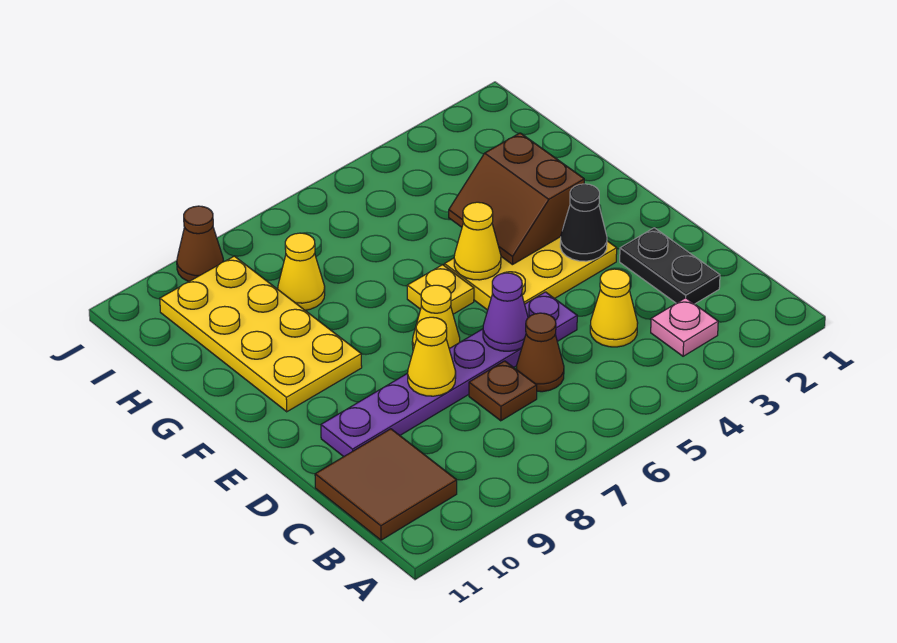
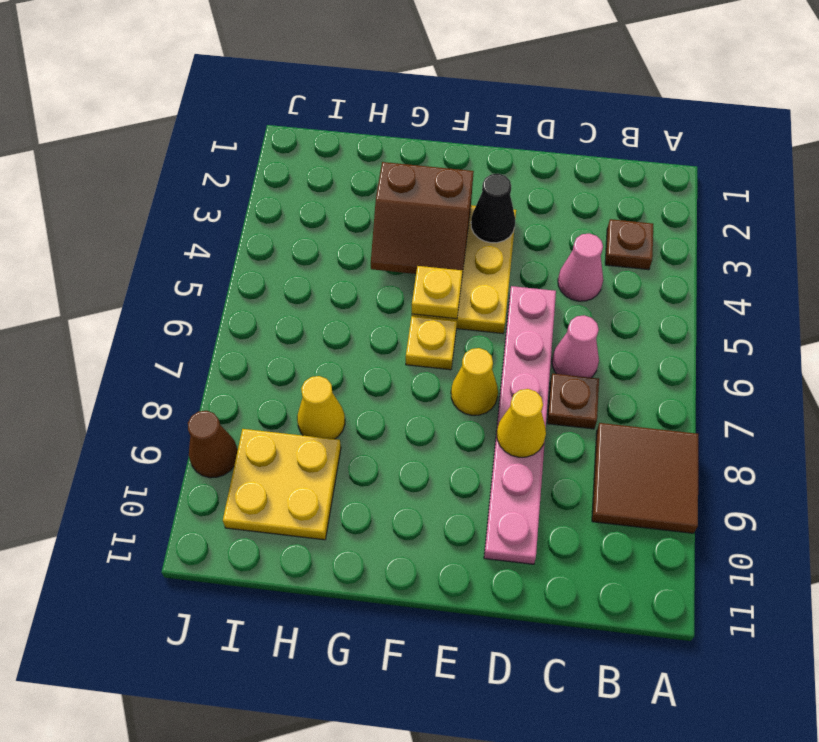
pink plate B3 level 1 -> brown plate B3 level 1
brown tile B10:C11 level 1 -> brown tile A8:B9 level 1
black plate C2:D2 level 1 -> none
yellow cone C4 level 1 -> pink cone C4 level 1
brown cone C6 level 1 -> pink cone C6 level 1
purple plate D5:D10 level 1 -> pink plate D5:D10 level 1
purple cone D6 level 2 -> none
yellow cone F5 level 2 -> yellow plate F5 level 2
yellow plate F9:I10 level 1 -> yellow plate H9:I10 level 1

